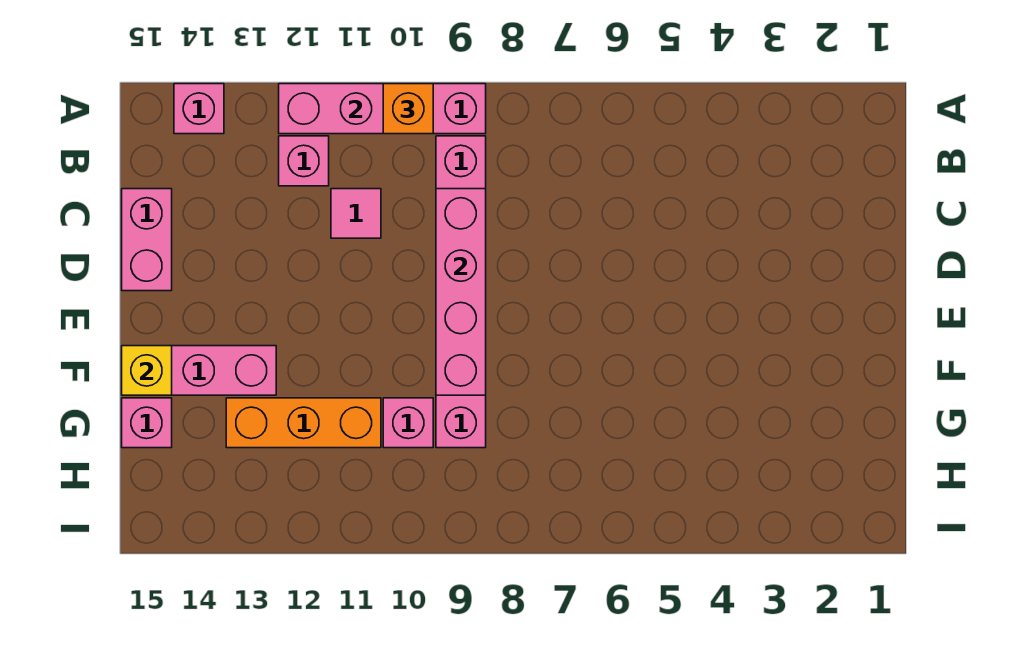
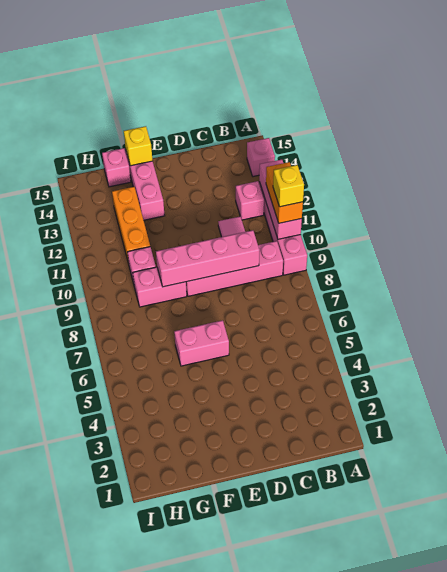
orange brick A10 level 3 -> orange brick A10:A11 level 3
none -> yellow brick A10 level 4
pink brick C15:D15 level 1 -> pink brick E6:F6 level 1

